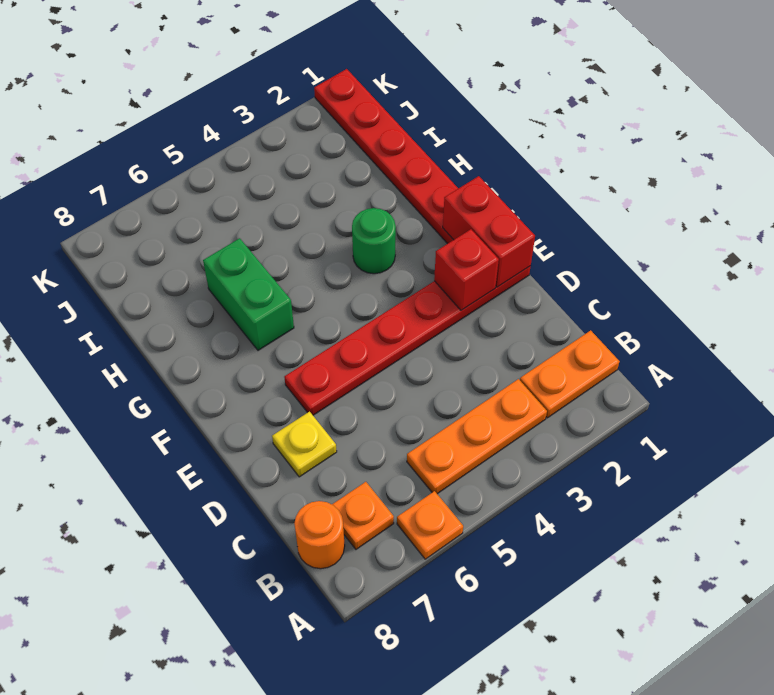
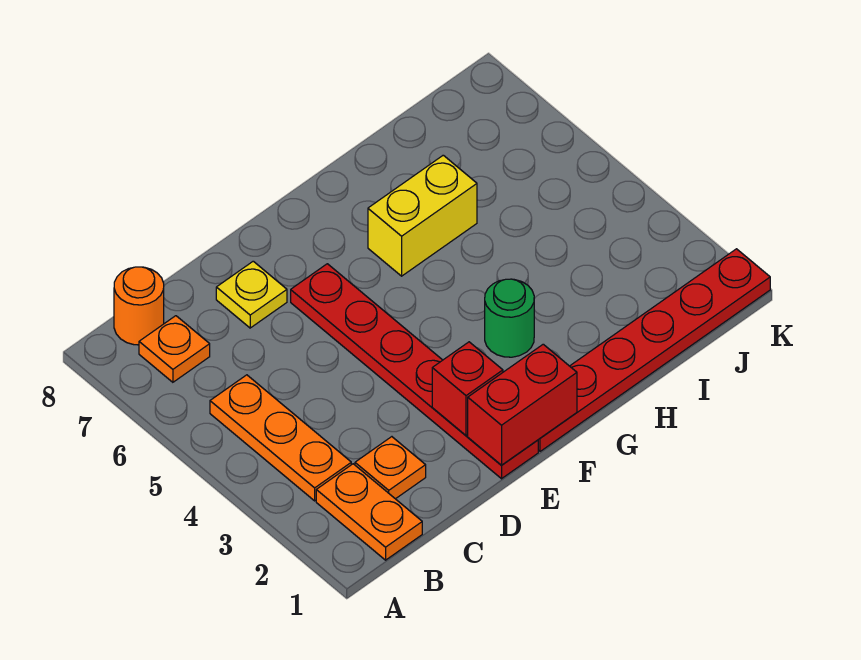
orange plate A6 level 1 -> orange plate C2 level 1
green brick G6:H6 level 1 -> yellow brick G6:H6 level 1

